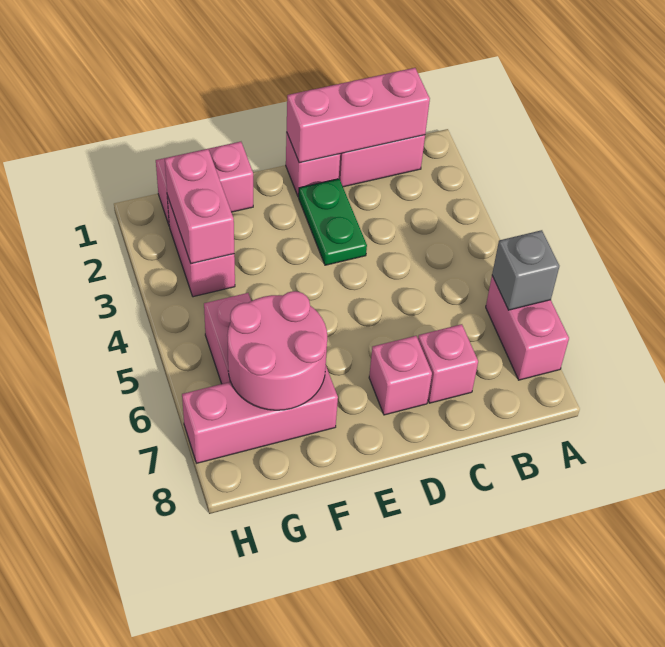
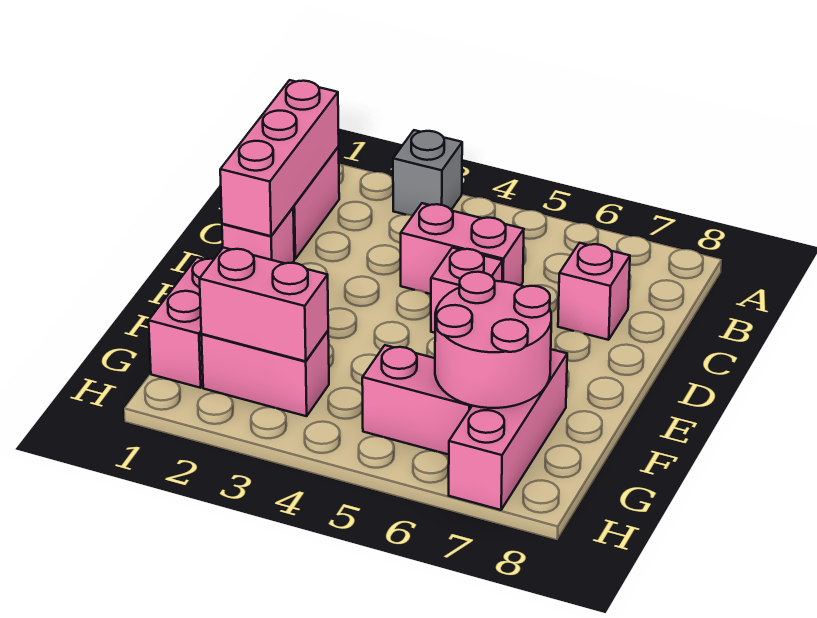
pink brick A6:A7 level 1 -> pink brick C4:C5 level 1
grey brick A6 level 2 -> grey brick A3 level 1
green plate D2:D3 level 1 -> none
pink brick D7 level 1 -> pink brick D5 level 1

